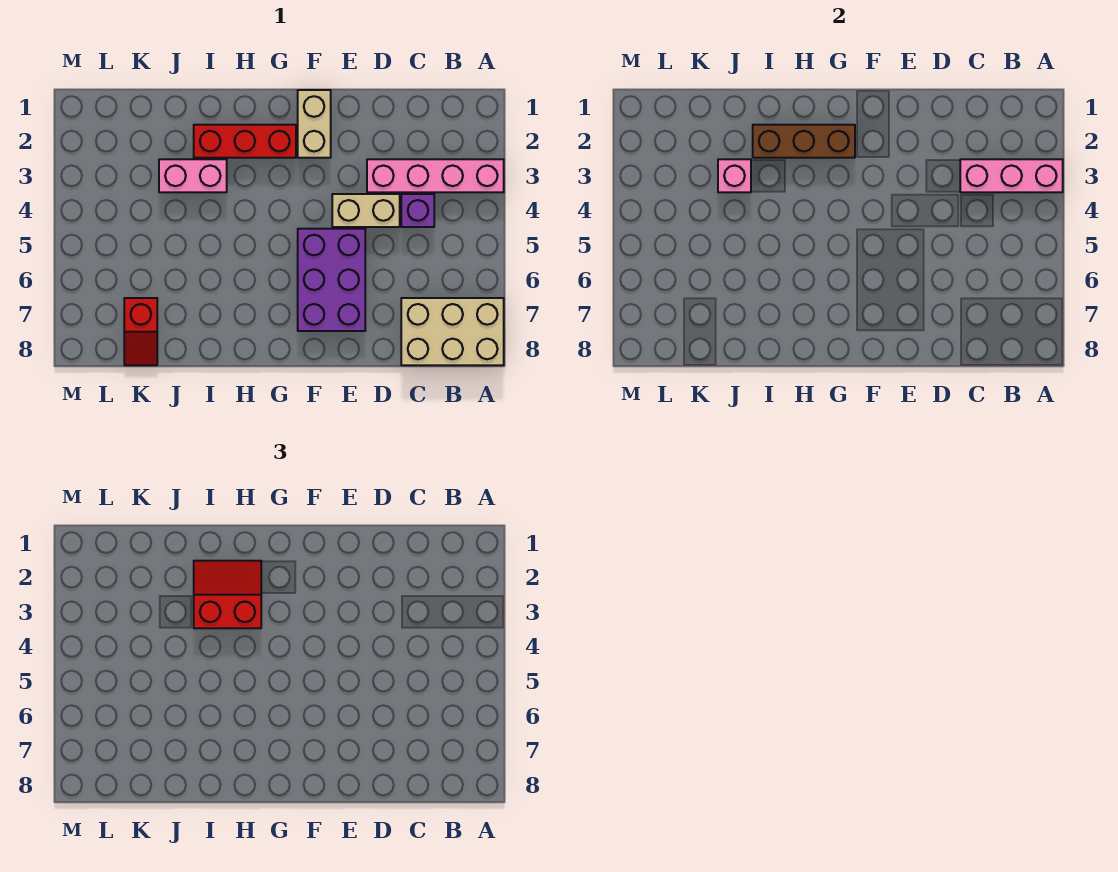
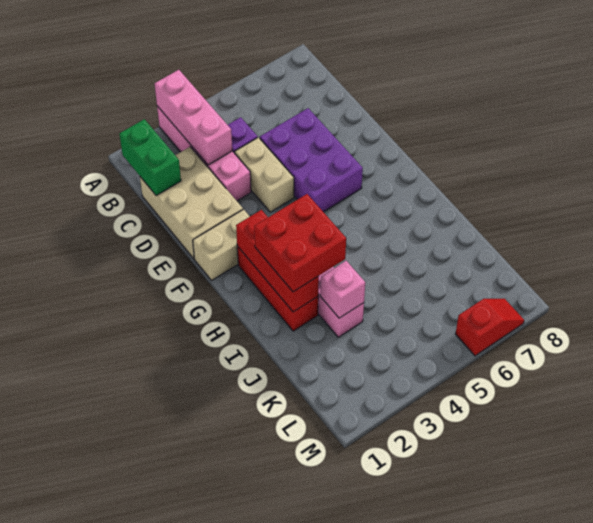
tan brick A7:C8 level 1 -> tan brick C1:E2 level 1
none -> green brick B1:C1 level 2
purple brick E5:F7 level 1 -> purple brick D5:F6 level 1
brown brick G2:I2 level 2 -> red brick G2:I2 level 2
red slope H2:I3 level 3 top 3 -> red brick H2:I3 level 3
red slope K7:K8 level 1 top 7 -> red slope M6:M7 level 1 top 6

